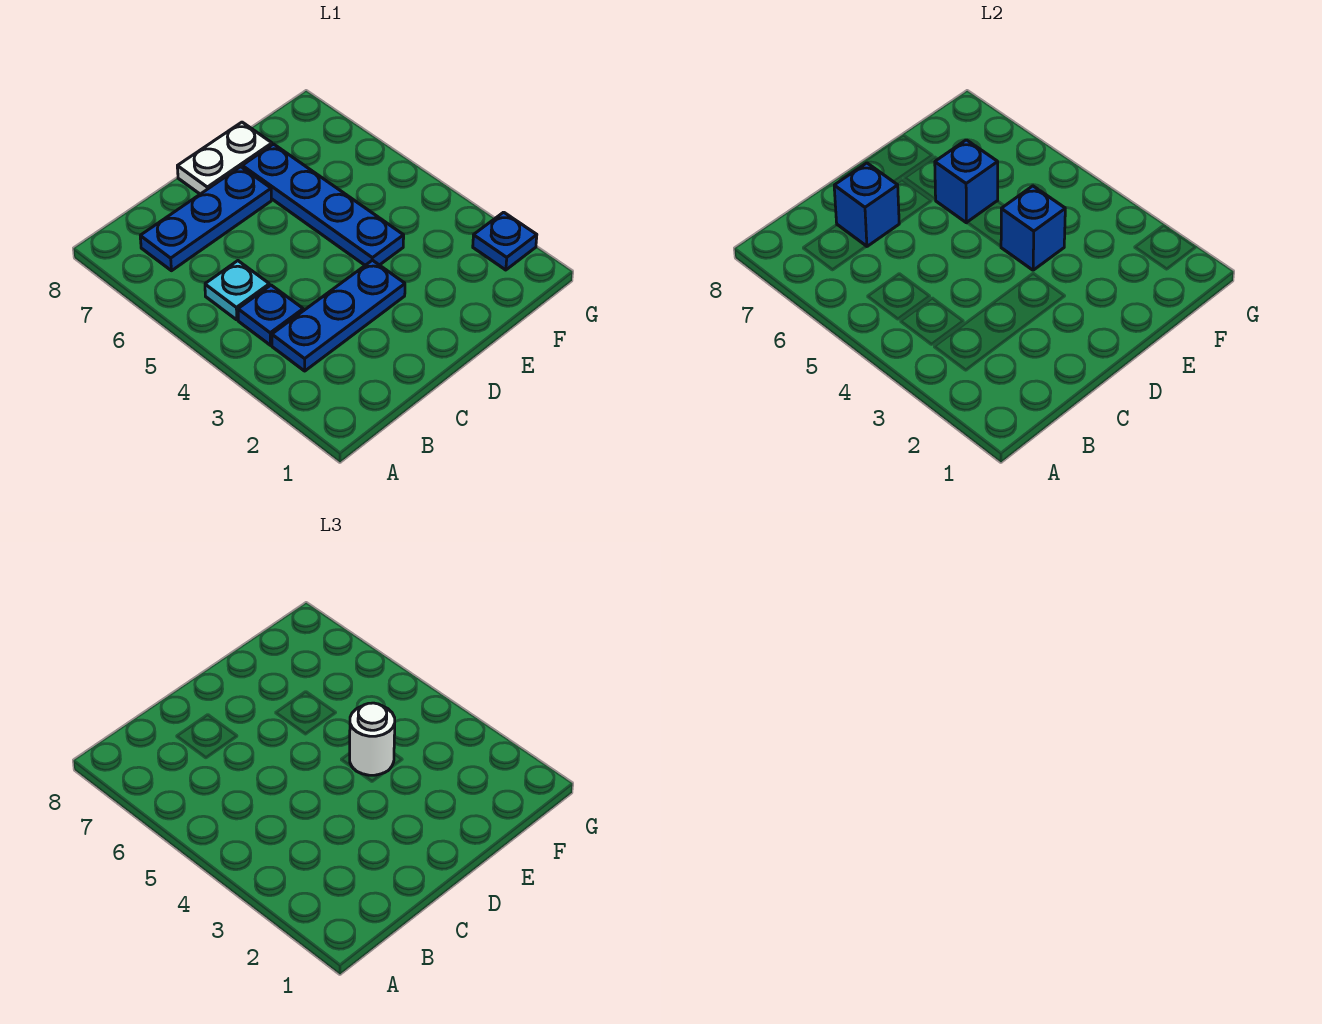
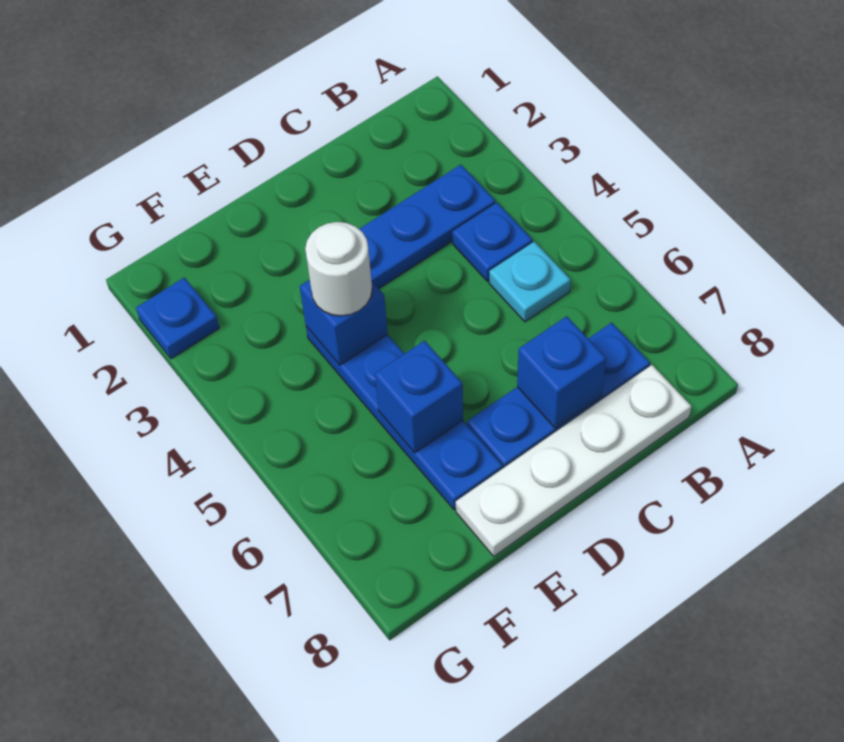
white plate D8:E8 level 1 -> white plate B8:E8 level 1

